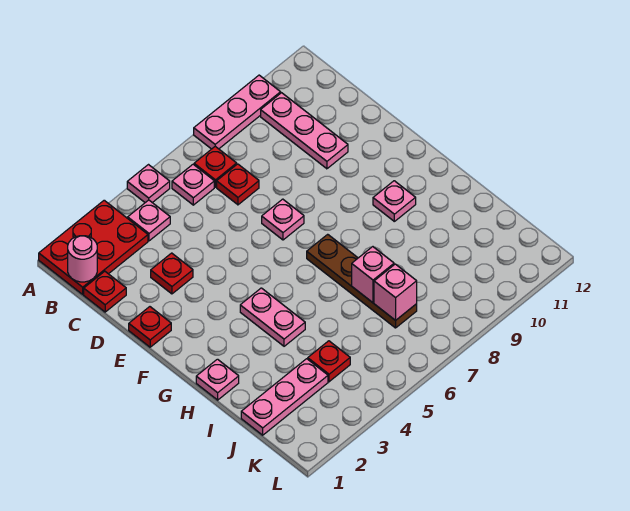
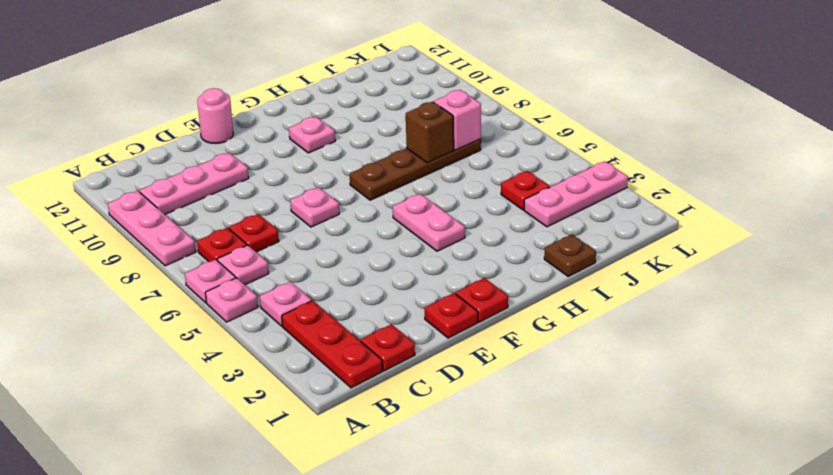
red plate A1:B3 level 1 -> red plate B1:B3 level 1
pink round brick B1 level 2 -> pink round brick E12 level 1
red plate D3 level 1 -> red plate F1 level 1
pink plate G4:H4 level 1 -> pink plate G4:G5 level 1
pink plate H1 level 1 -> pink plate A6 level 1
none -> brown plate I1 level 1
pink brick I7 level 2 -> brown brick I7 level 2
pink plate J1:J3 level 1 -> pink plate J3:L3 level 1

